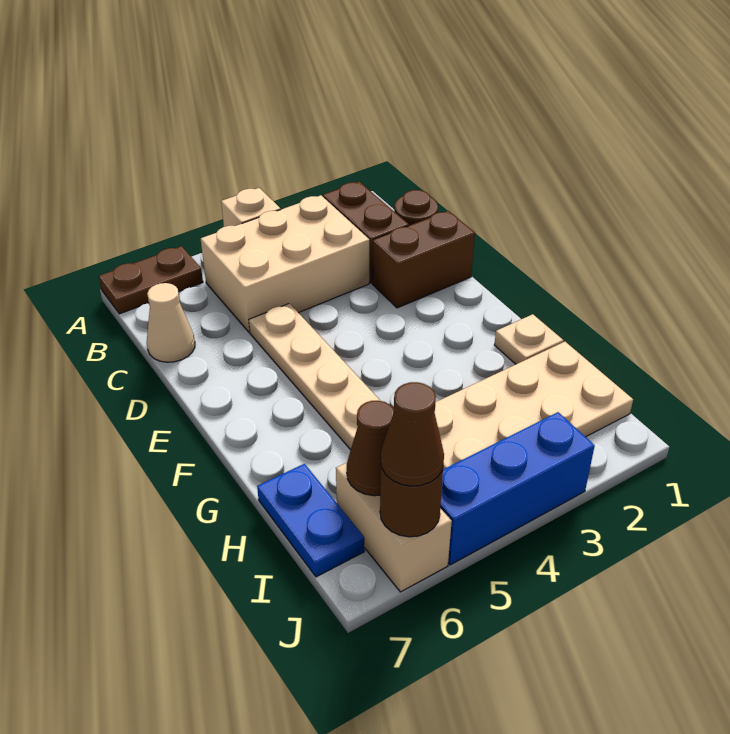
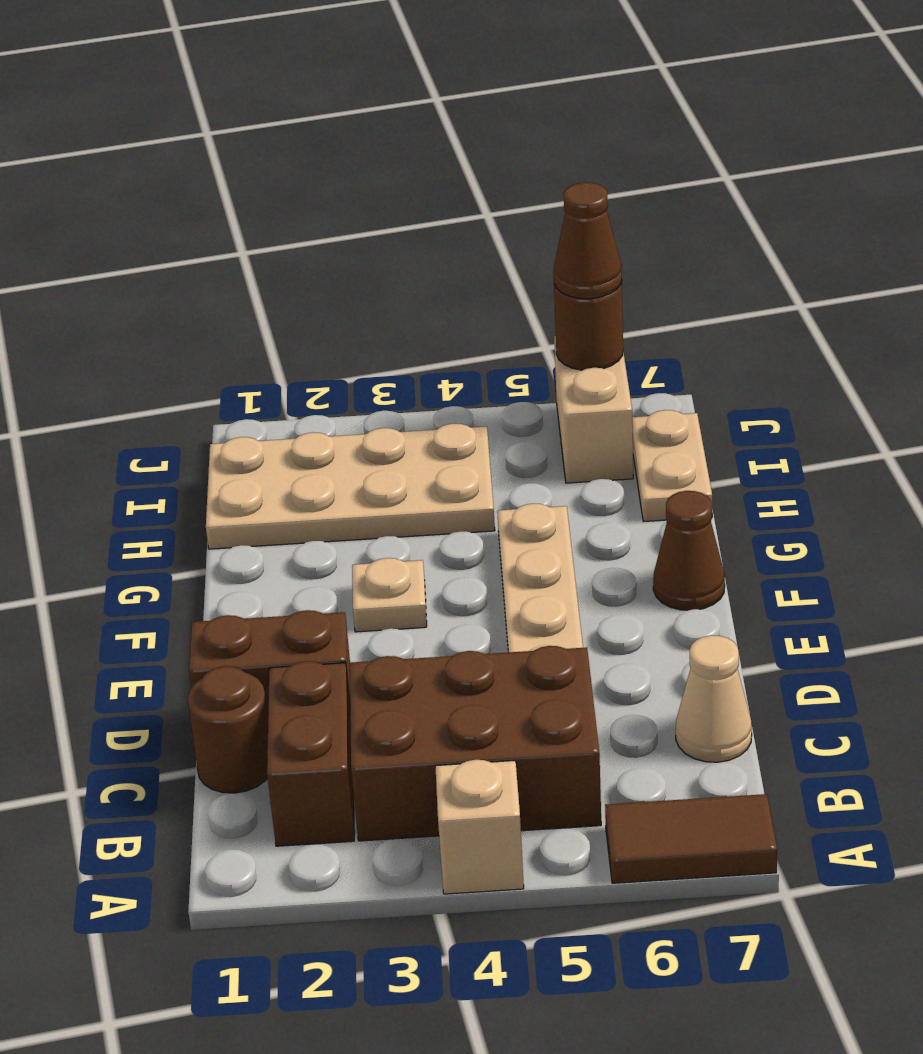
brown plate A6:A7 level 1 -> brown tile A6:A7 level 1
tan brick B3:C5 level 1 -> brown brick B3:C5 level 1
tan plate G1 level 1 -> tan plate F3 level 1
blue plate H7:I7 level 1 -> tan plate H7:I7 level 1
brown cone I6 level 2 -> brown cone F7 level 1
blue brick J3:J5 level 1 -> none

